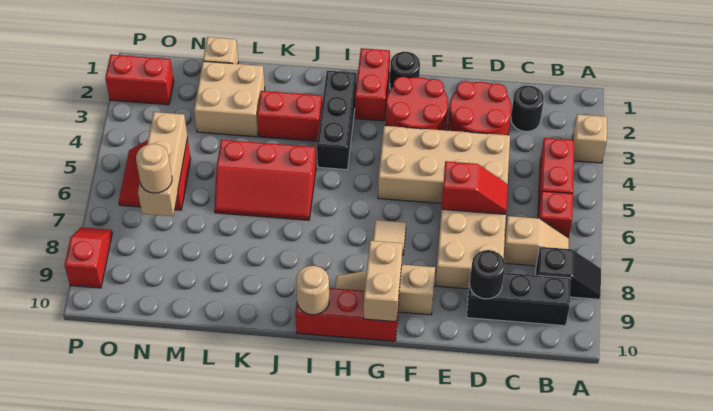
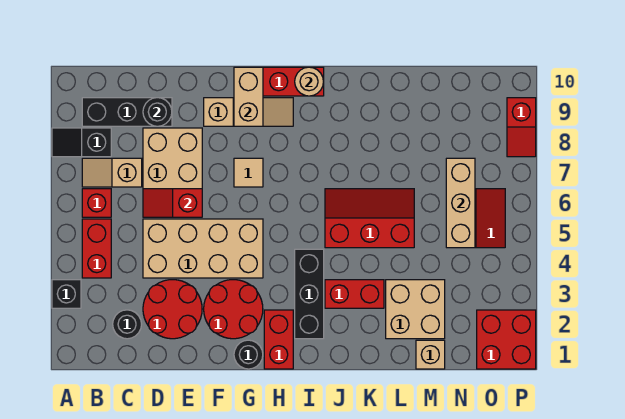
tan brick A3 level 1 -> black brick A3 level 1
tan round brick N7 level 3 -> none
red brick O2:P2 level 1 -> red brick O1:P2 level 1

